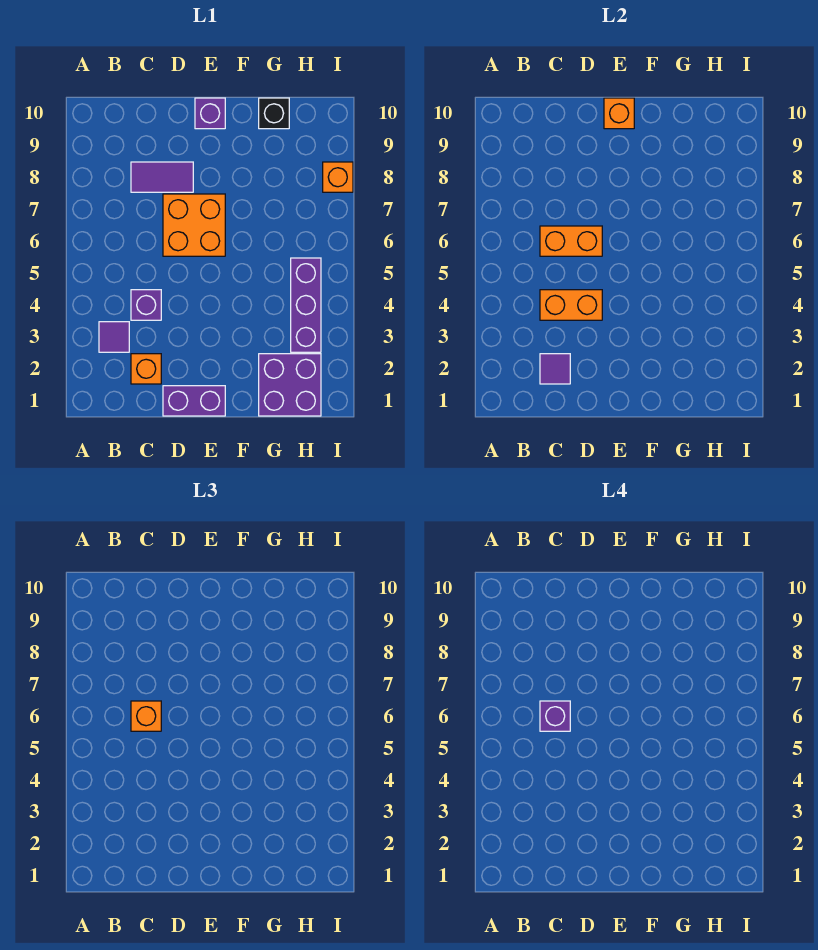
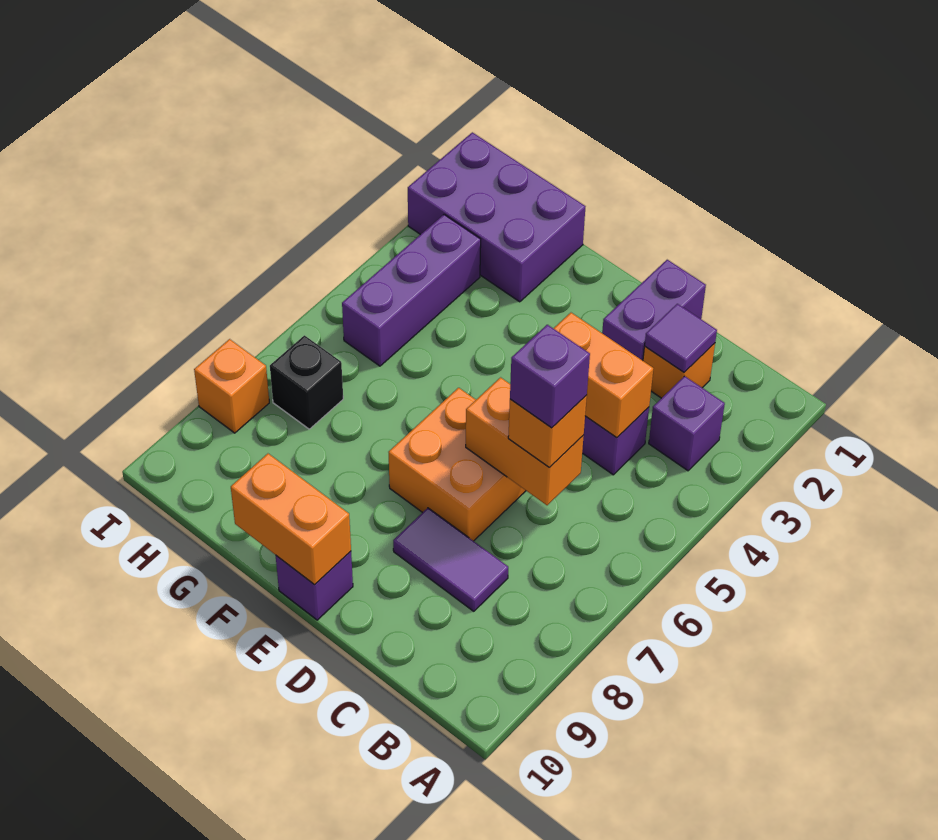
purple tile B3 level 1 -> purple brick B3 level 1
purple brick D1:E1 level 1 -> purple brick D1:D2 level 1
orange brick E10 level 2 -> orange brick E10:F10 level 2
purple brick G1:H2 level 1 -> purple brick G1:I2 level 1
black brick G10 level 1 -> black brick H7 level 1

